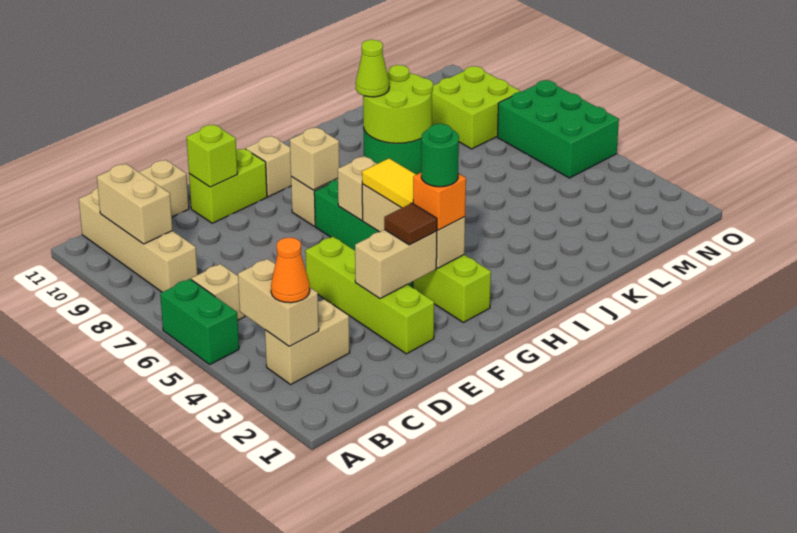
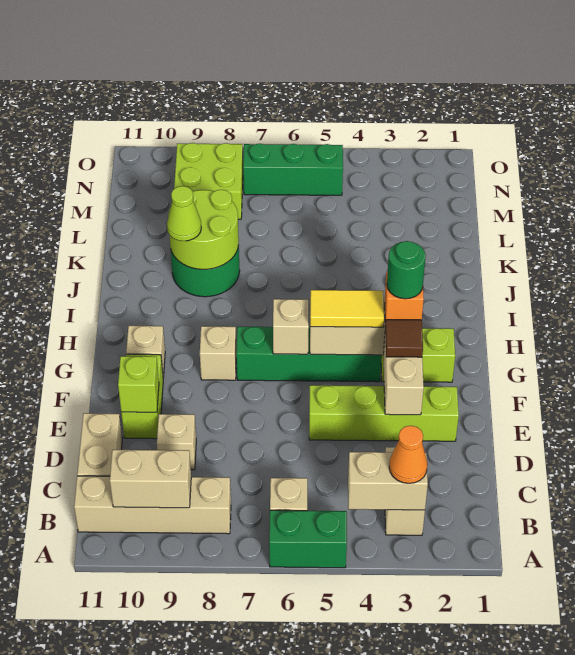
tan brick G8 level 2 -> tan brick D9 level 1
green brick N5:O7 level 1 -> green brick N5:N7 level 1

